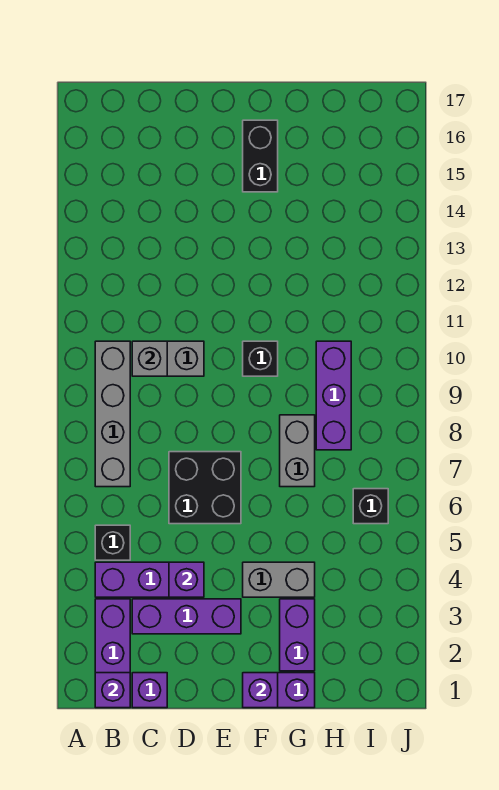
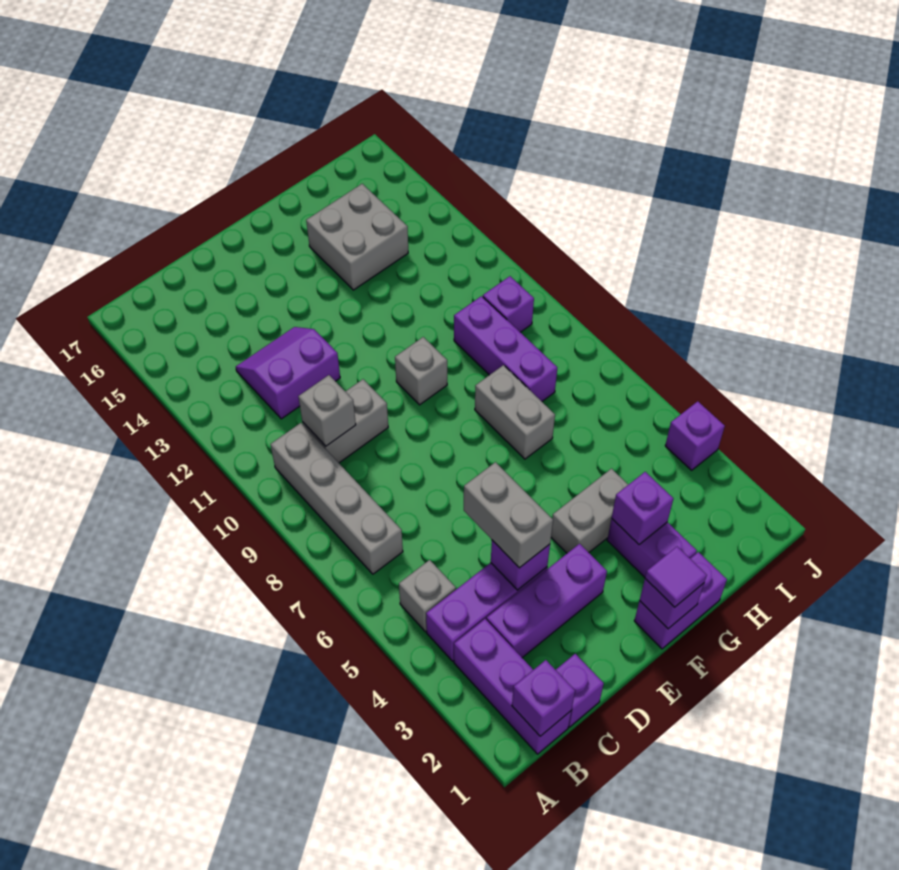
black brick B5 level 1 -> grey brick B5 level 1
none -> purple slope C12:D13 level 1 top 12
none -> grey brick D4:D5 level 3
black brick D6:E7 level 1 -> none
none -> purple tile F1 level 3
black brick F10 level 1 -> grey brick F10 level 1
black brick F15:F16 level 1 -> none
none -> purple brick G3 level 2
none -> grey brick G14:H15 level 1
black brick I6 level 1 -> none
none -> purple brick I10 level 1
none -> purple brick J4 level 1

